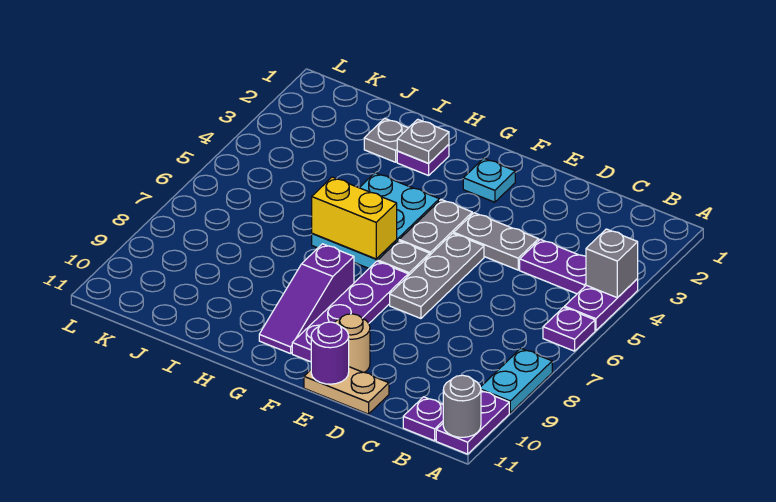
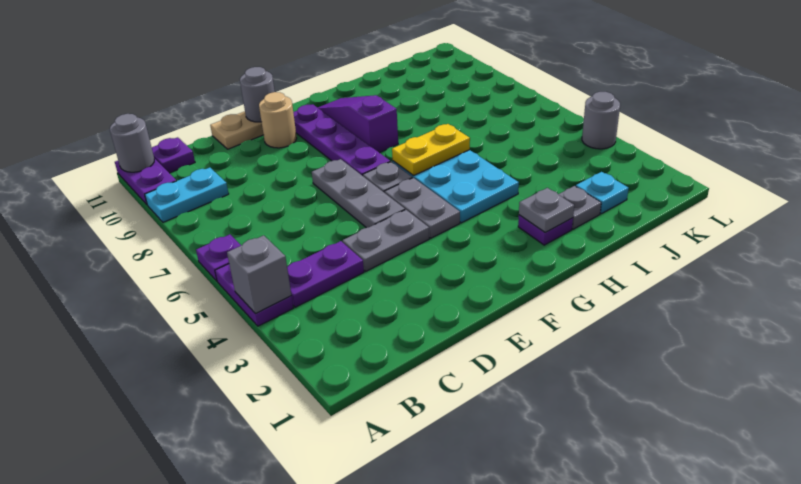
cyan plate A8:A9 level 1 -> cyan plate A9:B9 level 1
purple round brick E11 level 2 -> grey round brick E11 level 2
cyan plate F2 level 1 -> cyan plate J2 level 1
yellow brick G6:H6 level 2 -> yellow plate G6:H6 level 2
none -> grey round brick L4 level 1

